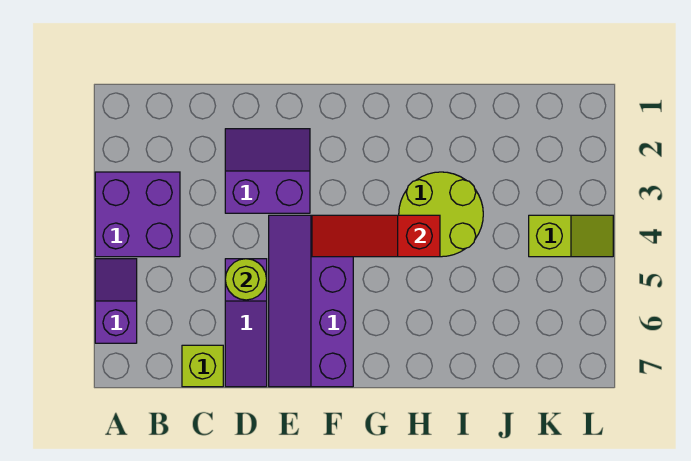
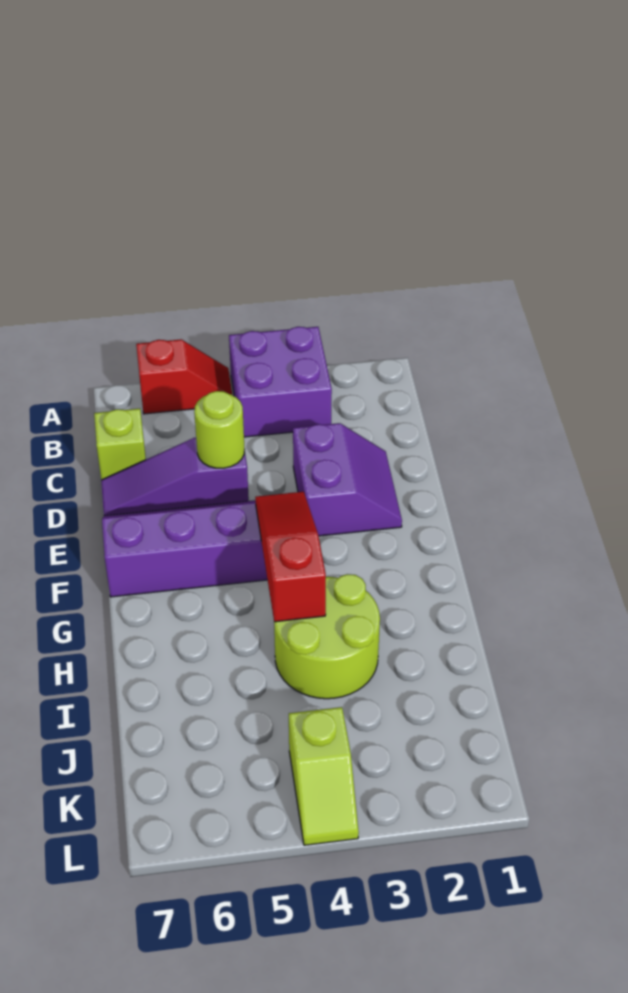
purple slope A5:A6 level 1 top 6 -> red slope A5:A6 level 1 top 6

